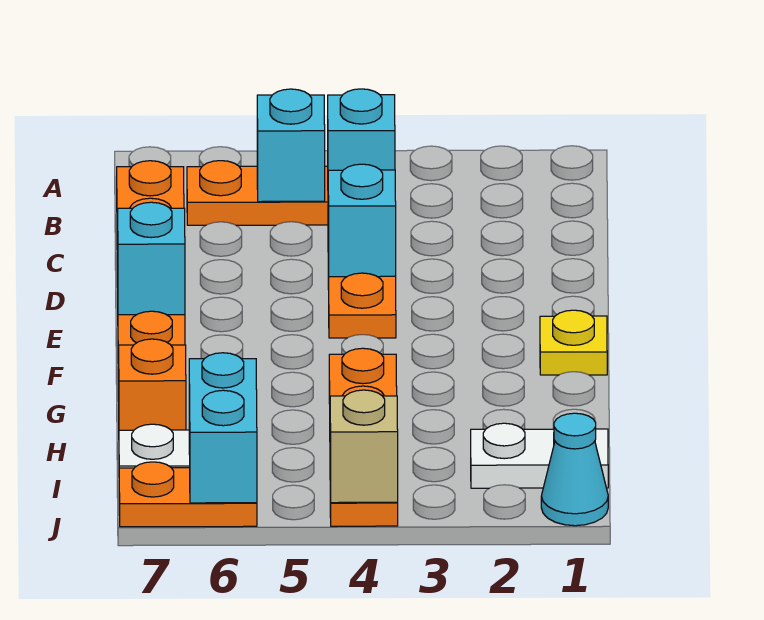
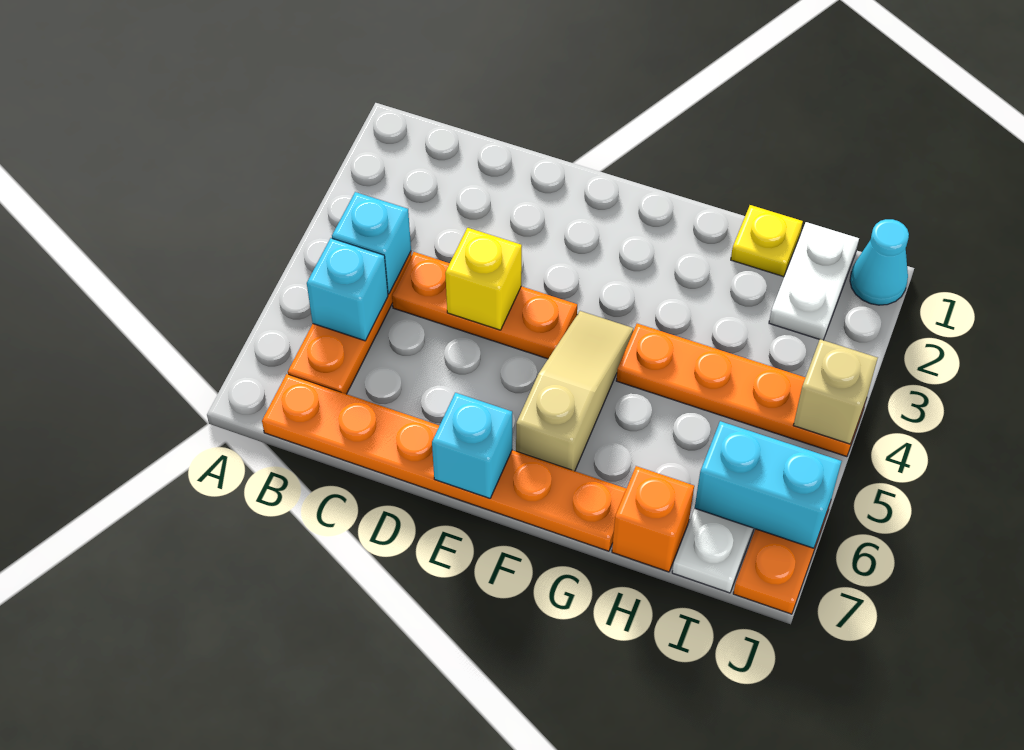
cyan brick D4 level 2 -> yellow brick D4 level 2
yellow plate F1 level 1 -> yellow plate H1 level 1
none -> tan slope F4:F6 level 1 top 6

